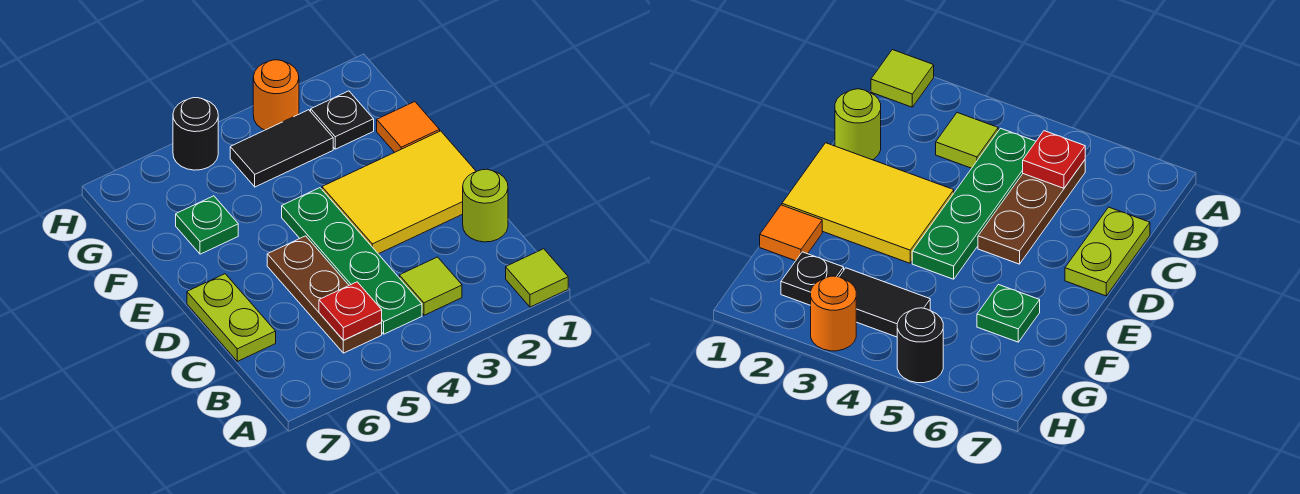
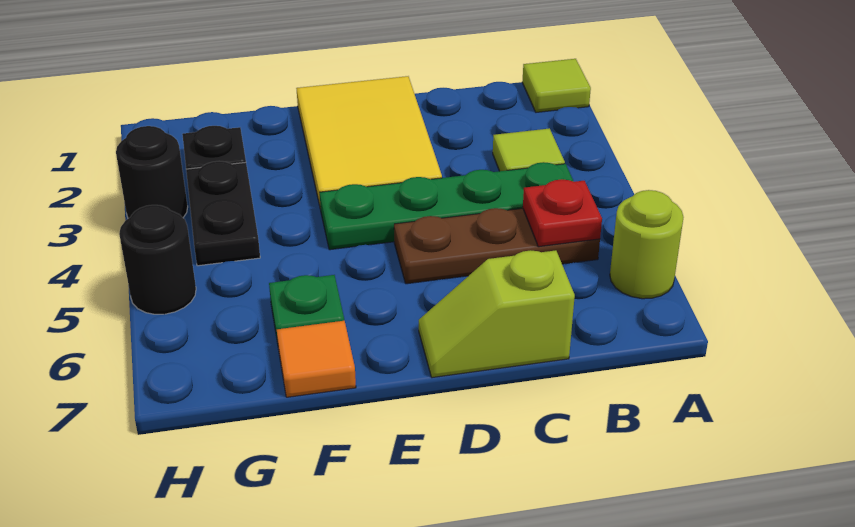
lime round brick C1 level 1 -> lime round brick A6 level 1
lime plate C7:D7 level 1 -> lime slope C7:D7 level 1 top C
orange tile F1 level 1 -> orange tile F7 level 1
black tile G3:G4 level 1 -> black plate G3:G4 level 1
orange round brick H3 level 1 -> black round brick H3 level 1

